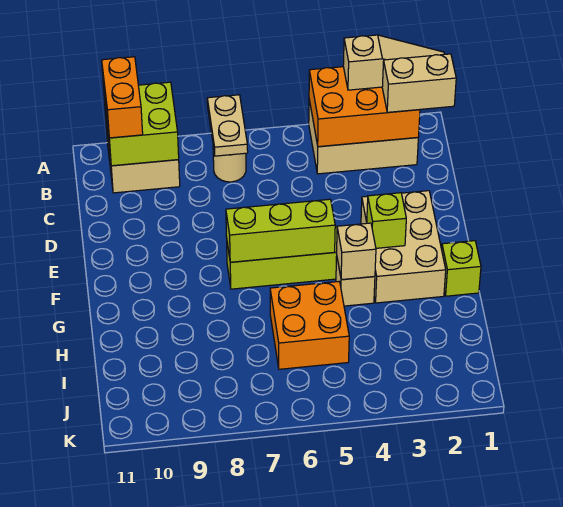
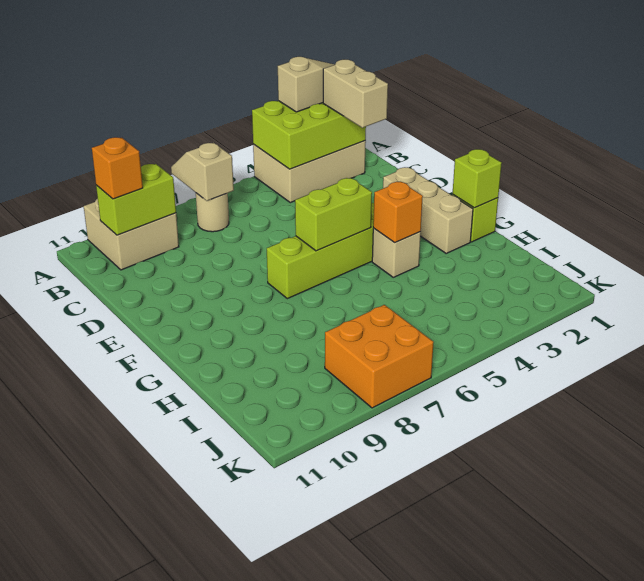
orange brick A2:B4 level 2 -> lime brick A2:B4 level 2
tan plate A7:B7 level 2 -> tan slope A7:B7 level 2 top B
lime brick A9:B10 level 2 -> lime brick B9:B10 level 2
orange brick A10:B10 level 3 -> orange brick B10 level 3
tan brick B1:B2 level 3 -> tan brick B2:C2 level 3
tan brick E2:G3 level 1 -> tan brick E2:G2 level 1
lime brick F3 level 2 -> lime brick G1 level 2
lime brick F5:F7 level 2 -> lime brick F5:F6 level 2
tan brick G4 level 2 -> orange brick G4 level 2
orange brick H5:I6 level 1 -> orange brick J7:K8 level 1

